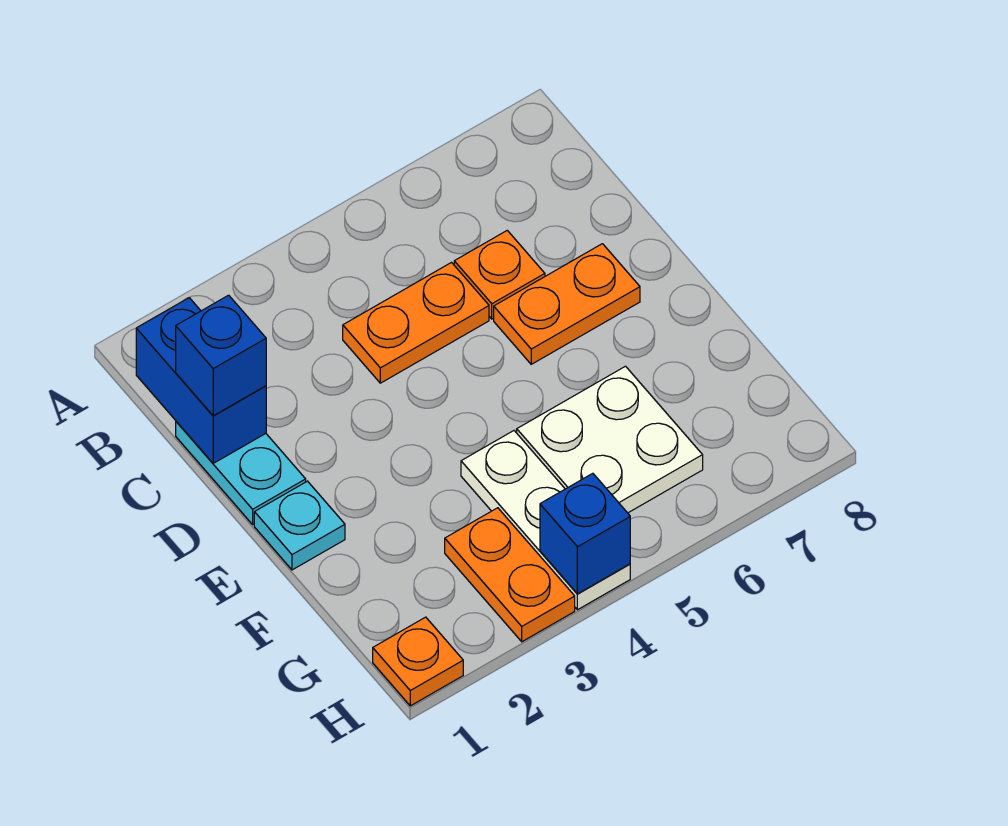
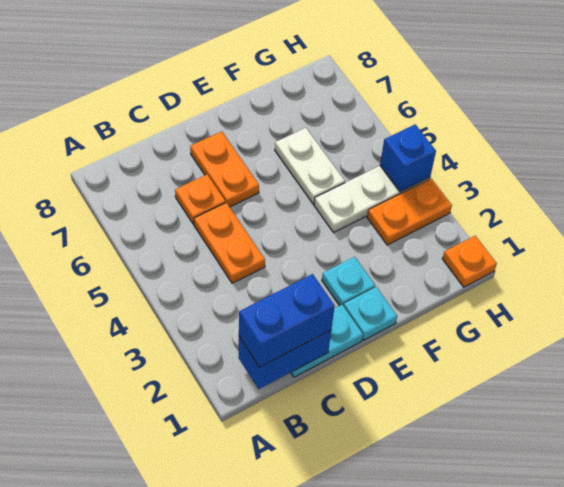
blue brick C1 level 3 -> blue brick B1:C1 level 3
none -> cyan plate E2 level 1
white plate F5:G6 level 1 -> white plate F5:F6 level 1

